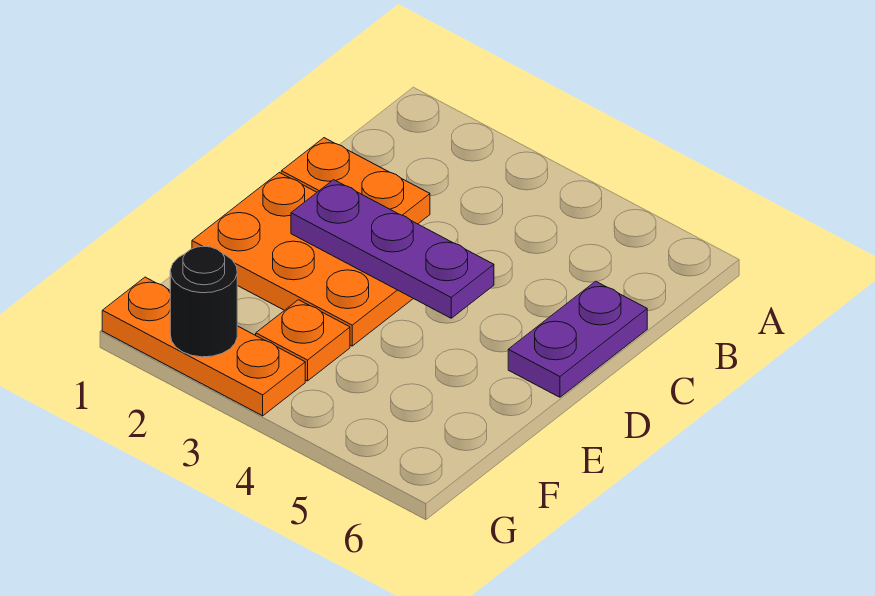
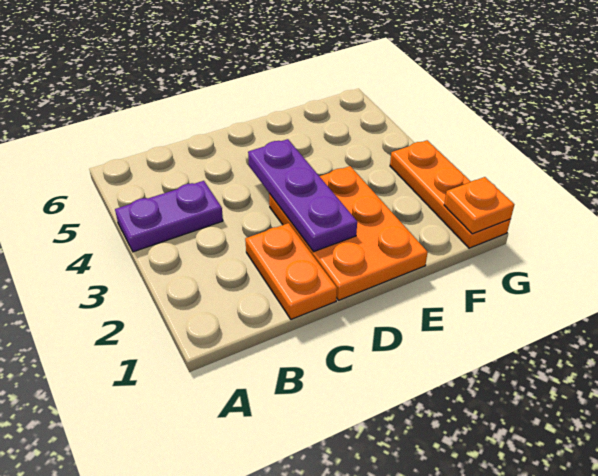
purple plate C6:D6 level 1 -> purple plate A4:B4 level 1
orange plate F3 level 1 -> orange plate G1 level 2
black round brick G2 level 2 -> none

